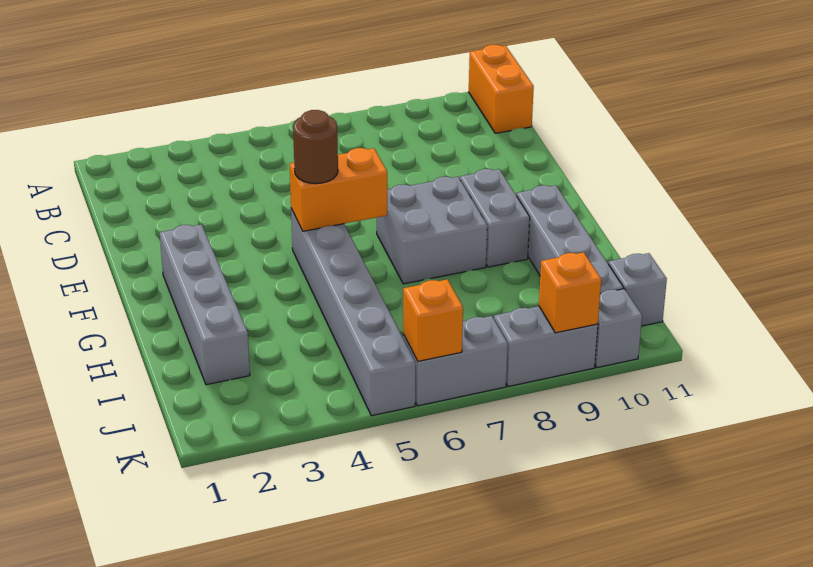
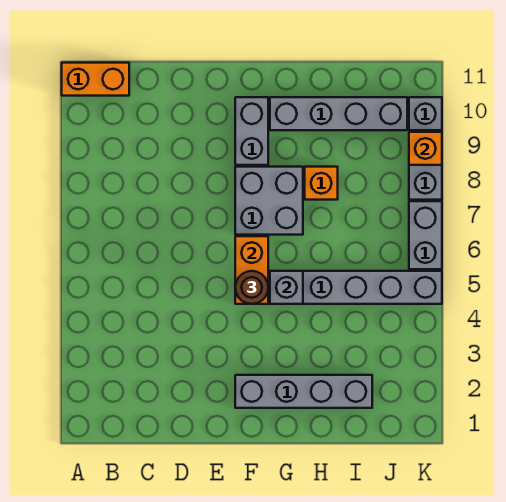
grey brick F9:G9 level 1 -> grey brick F9:F10 level 1
grey brick J11 level 1 -> grey brick G5 level 2
orange brick K6 level 2 -> orange brick H8 level 1

